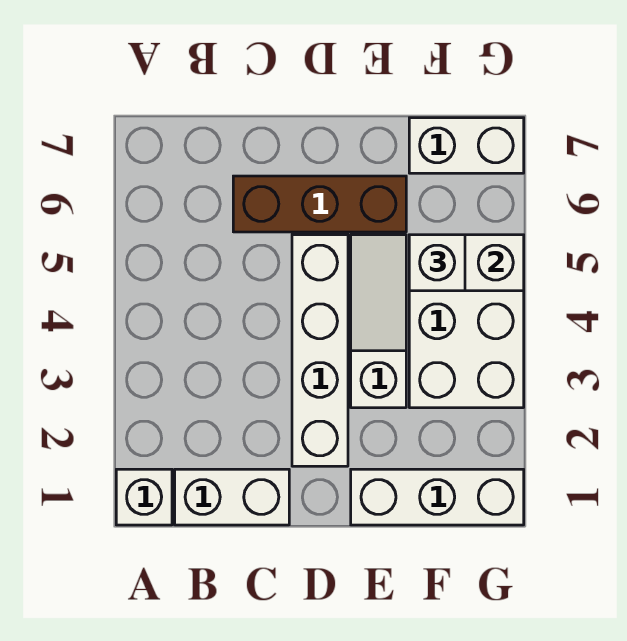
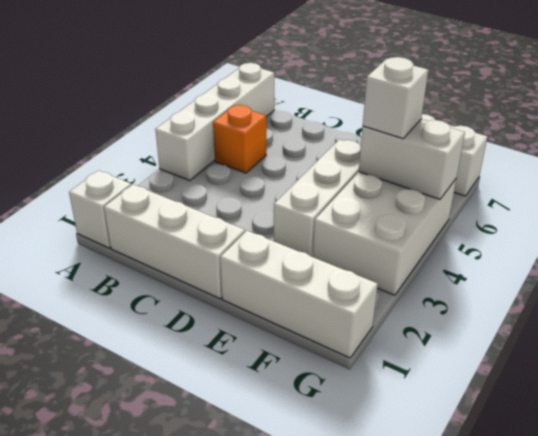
white brick B1:C1 level 1 -> white brick B1:D1 level 1
none -> orange brick B5 level 1
brown brick C6:E6 level 1 -> none
white brick D2:D5 level 1 -> white brick A4:A7 level 1
white slope E3:E5 level 1 top 3 -> white brick E3:E5 level 1

